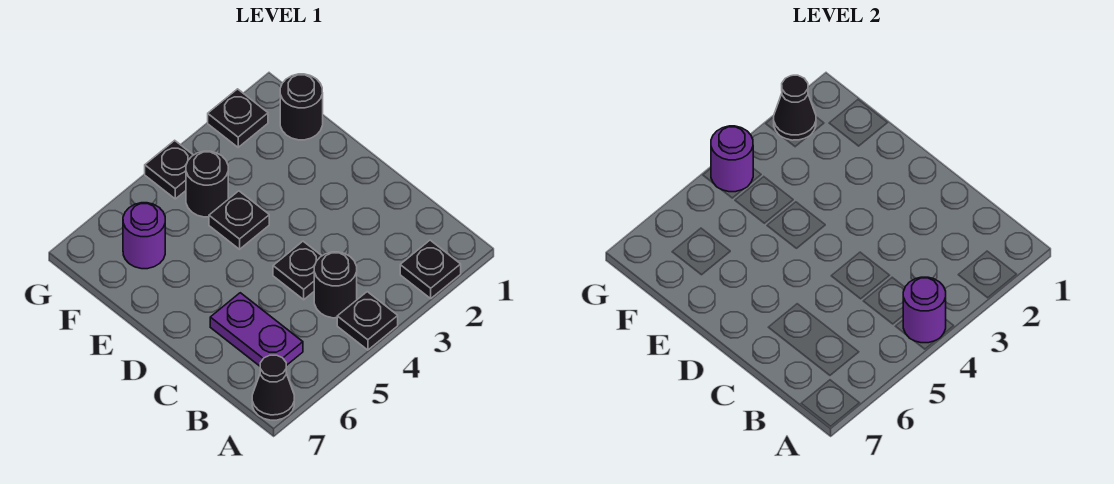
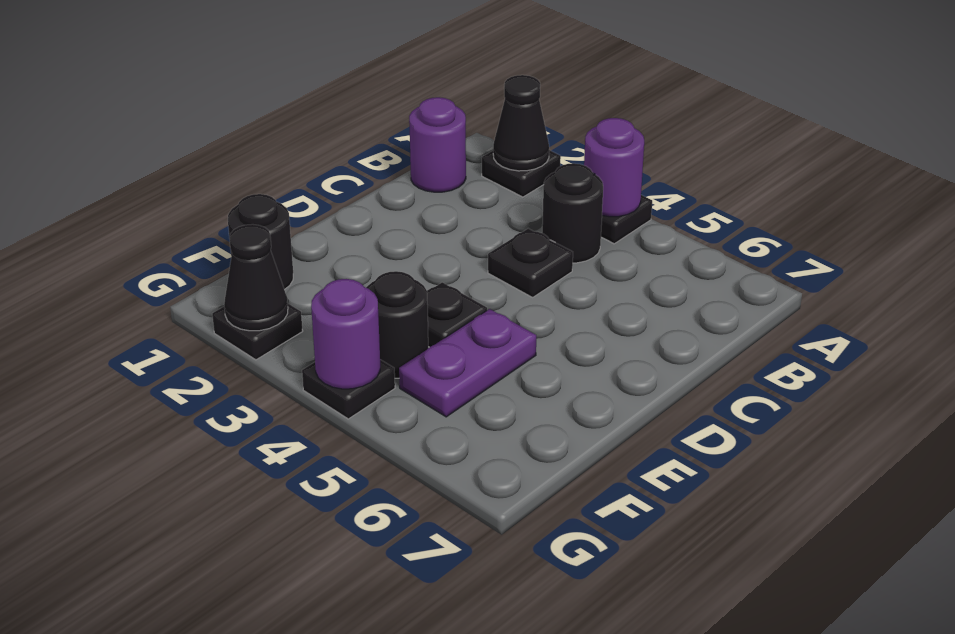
black cone A7 level 1 -> black cone A2 level 2
purple plate B6:C6 level 1 -> purple plate E5:F5 level 1
purple round brick F6 level 1 -> purple round brick B1 level 1

